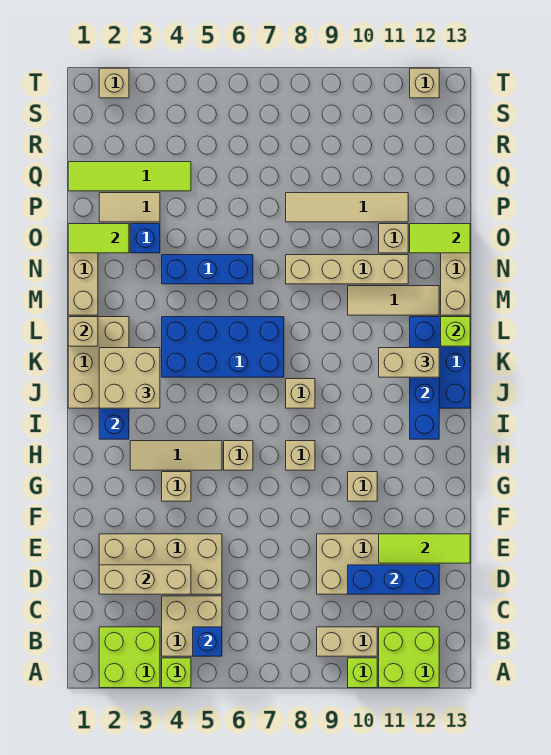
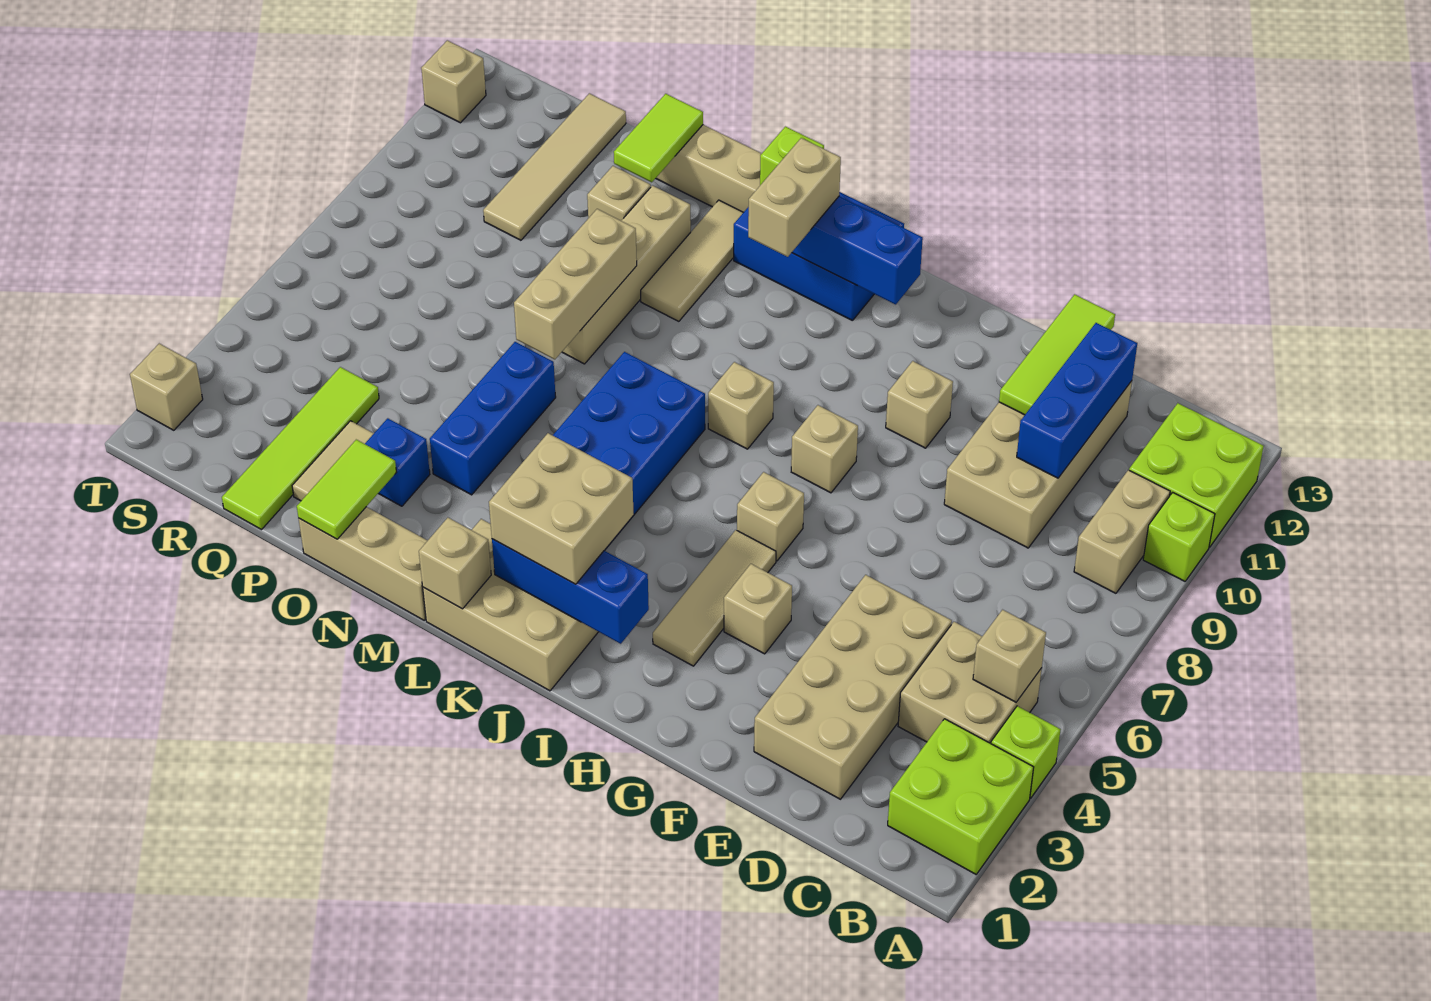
blue brick B5 level 2 -> tan brick B5 level 2
tan brick D2:D4 level 2 -> tan brick N7:N9 level 2
tan tile P8:P11 level 1 -> tan tile Q10:Q13 level 1

